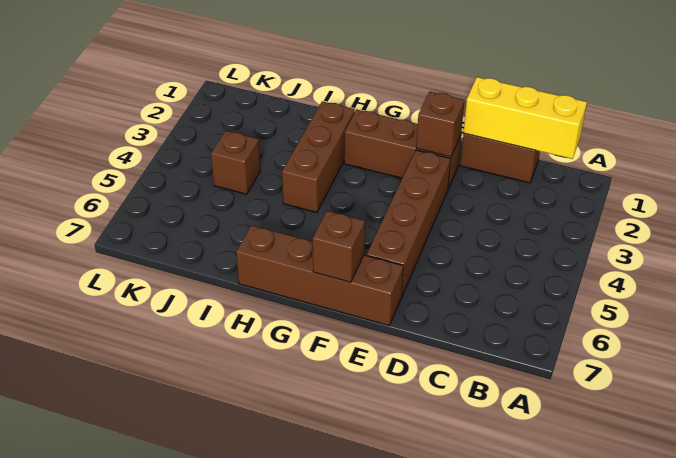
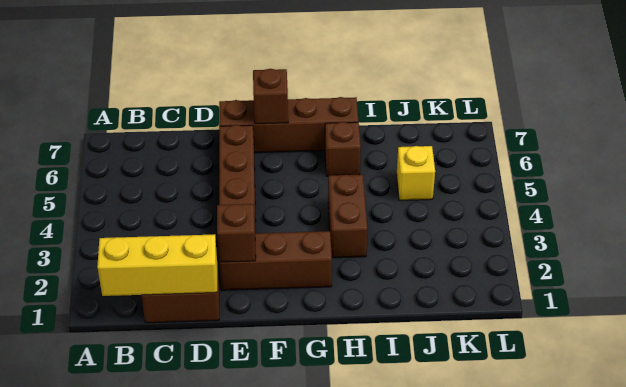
brown brick H2:H4 level 1 -> brown brick H3:H4 level 1
brown brick J4 level 1 -> brown brick H6 level 1
none -> yellow brick J5 level 1

